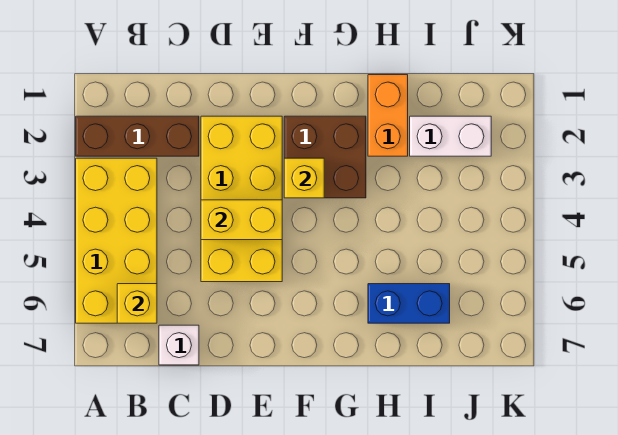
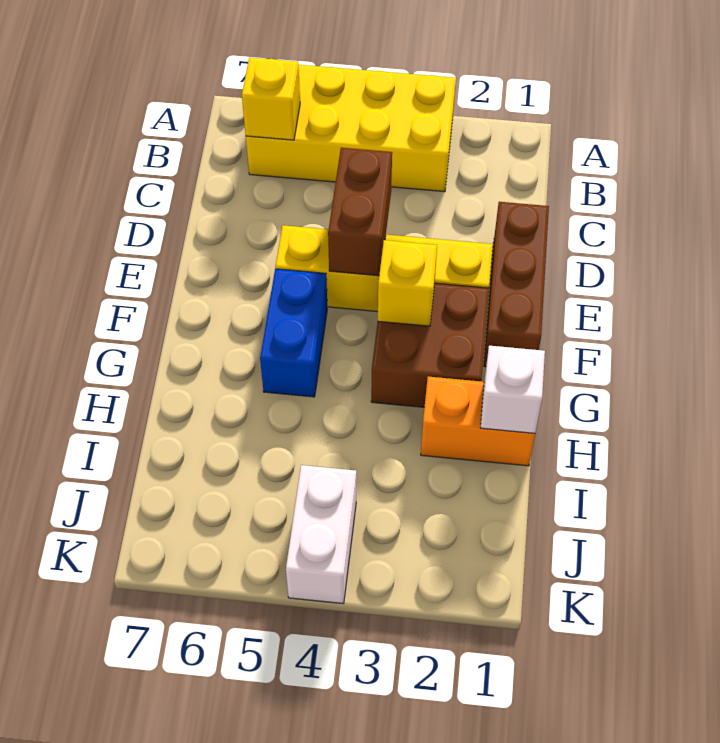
brown brick A2:C2 level 1 -> brown brick D1:F1 level 1
white brick C7 level 1 -> white brick H1 level 2
yellow brick D2:E5 level 1 -> yellow brick E2:E5 level 1
yellow brick D4:E4 level 2 -> brown brick D4:E4 level 2
blue brick H6:I6 level 1 -> blue brick F5:G5 level 1
white brick I2:J2 level 1 -> white brick J4:K4 level 1

